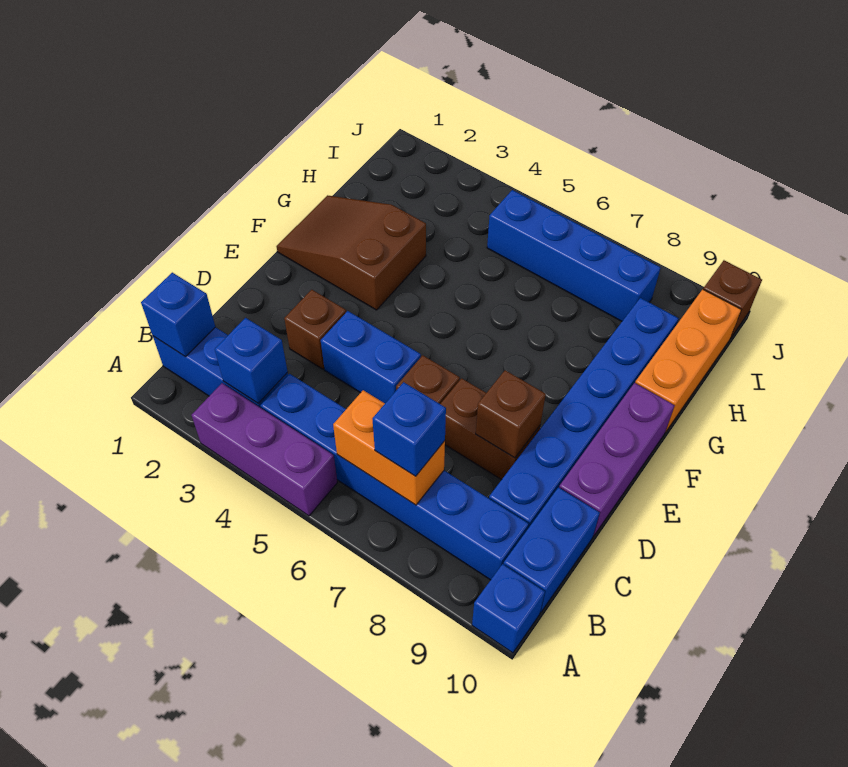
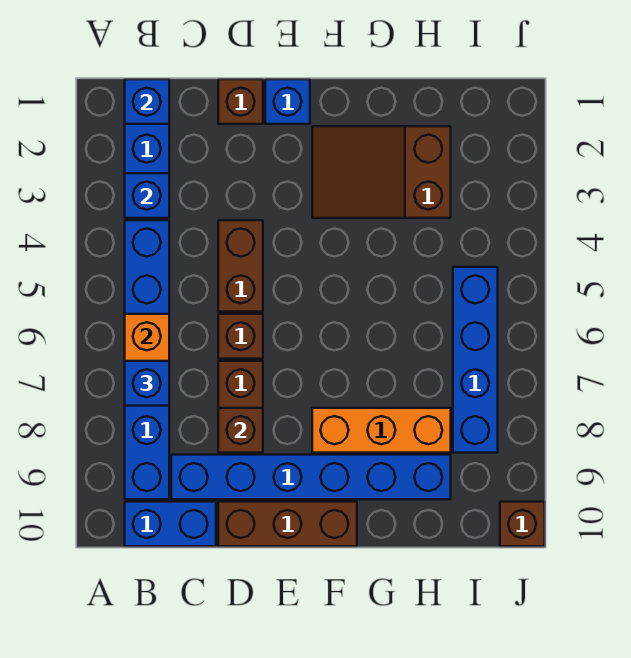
purple brick A3:A5 level 1 -> none
blue brick A10 level 1 -> blue brick E1 level 1
brown brick D3 level 1 -> brown brick D1 level 1
blue brick D4:D5 level 1 -> brown brick D4:D5 level 1
purple brick D10:F10 level 1 -> brown brick D10:F10 level 1
brown slope F1:G3 level 1 top 3 -> brown slope F2:H3 level 1 top H
orange brick G10:I10 level 1 -> orange brick F8:H8 level 1

